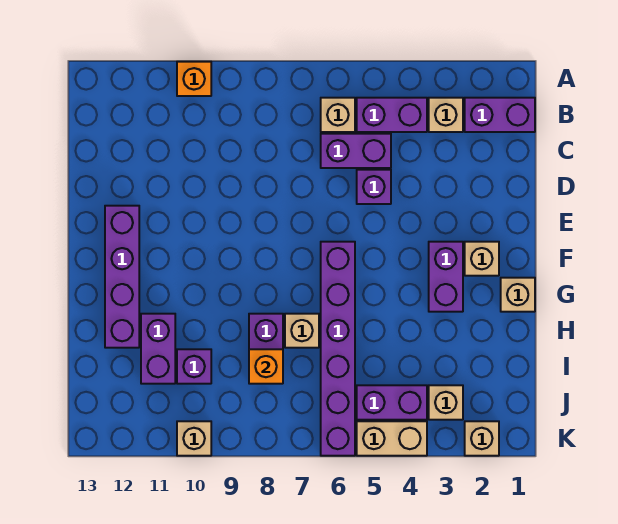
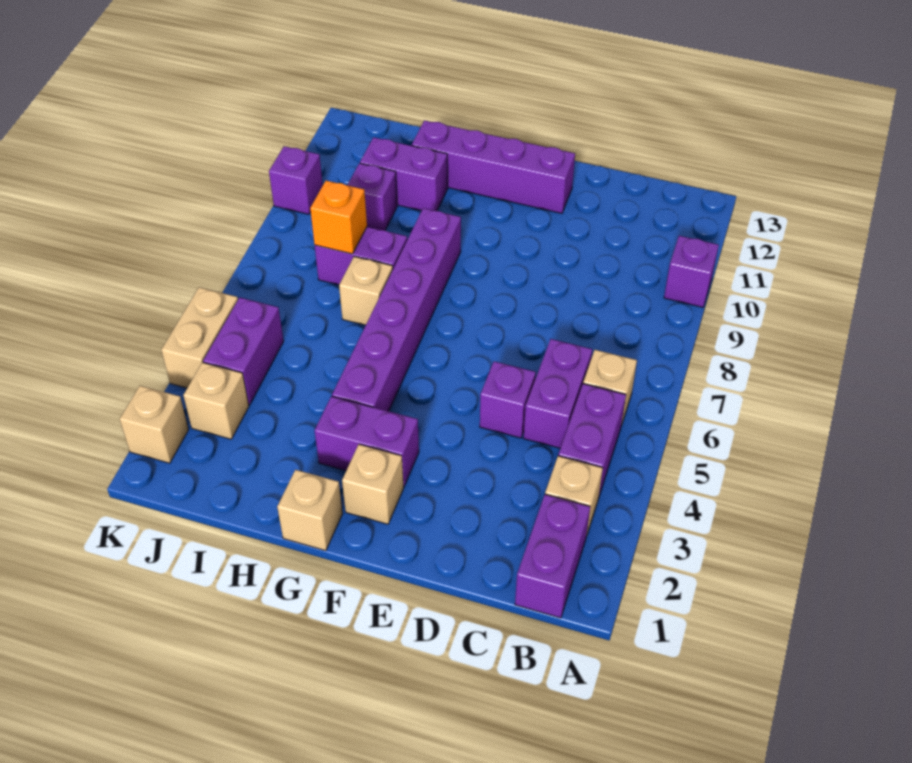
orange brick A10 level 1 -> purple brick A10 level 1
purple brick F6:K6 level 1 -> purple brick G4:G9 level 1
tan brick K10 level 1 -> purple brick K10 level 1

